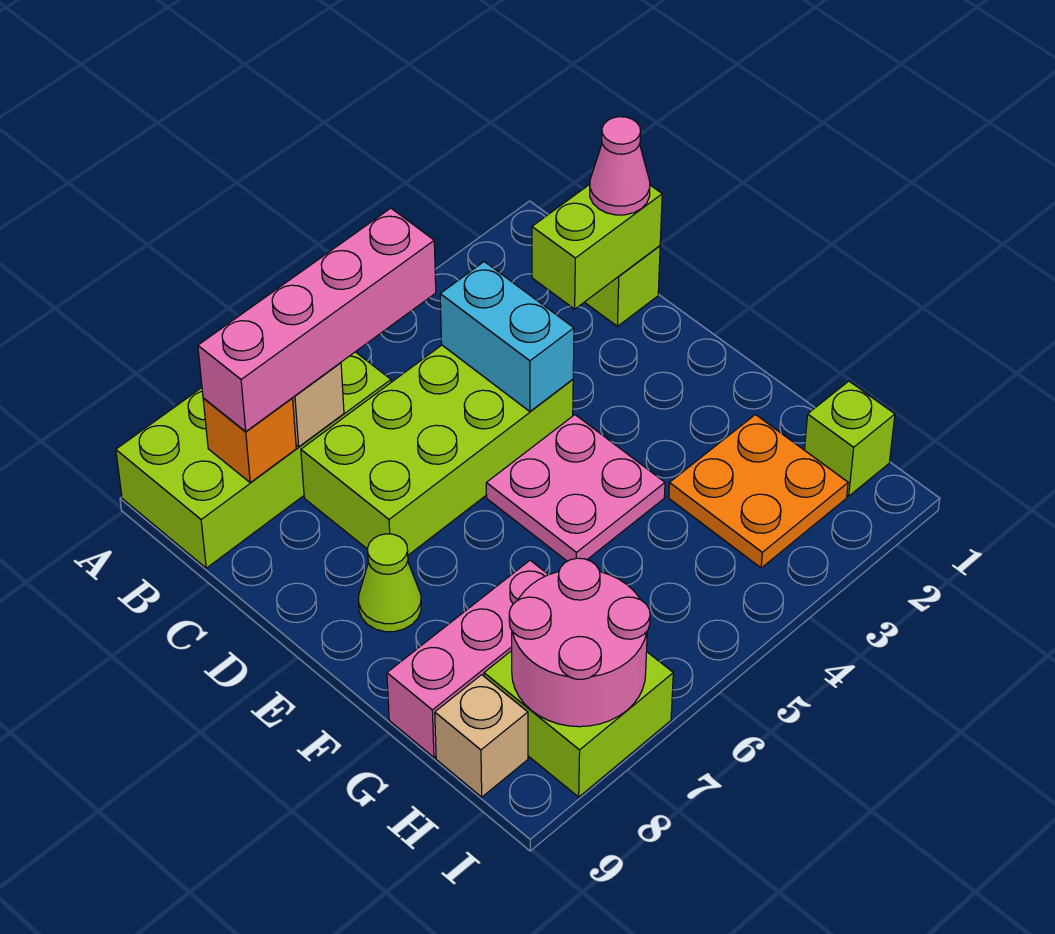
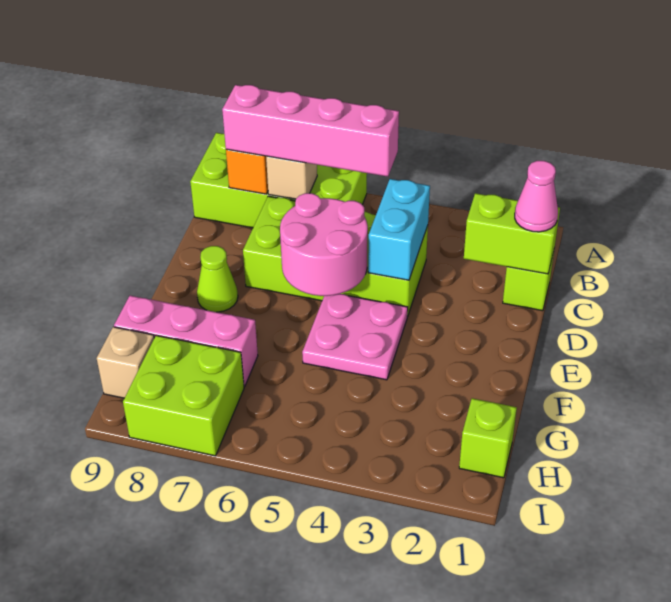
orange plate G2:H3 level 1 -> none
pink round brick H7:I8 level 2 -> pink round brick D5:E6 level 2

